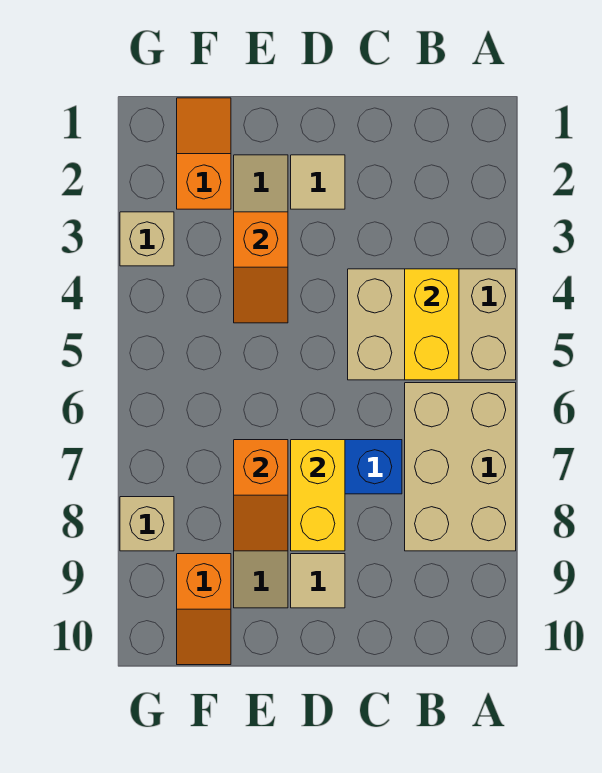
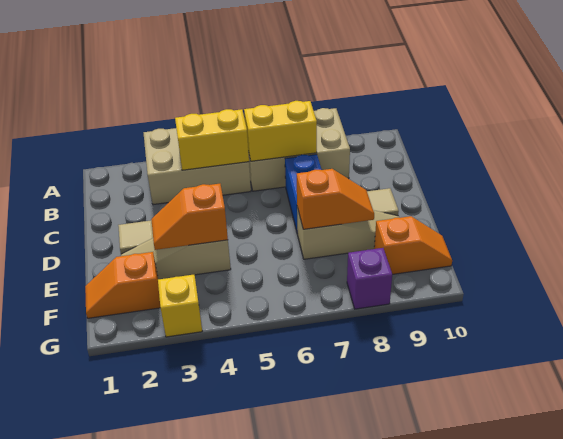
tan brick A4:C5 level 1 -> tan brick A3:B5 level 1
yellow brick D7:D8 level 2 -> yellow brick B6:B7 level 2
orange slope E3:E4 level 2 top 3 -> orange slope E3:E4 level 2 top 4
tan brick G3 level 1 -> yellow brick G3 level 1
tan brick G8 level 1 -> purple brick G8 level 1

